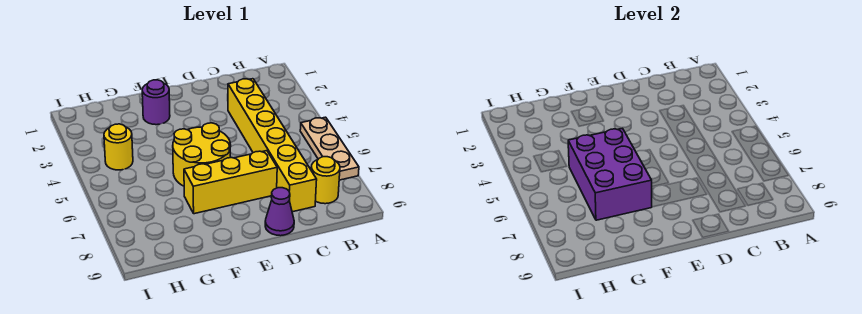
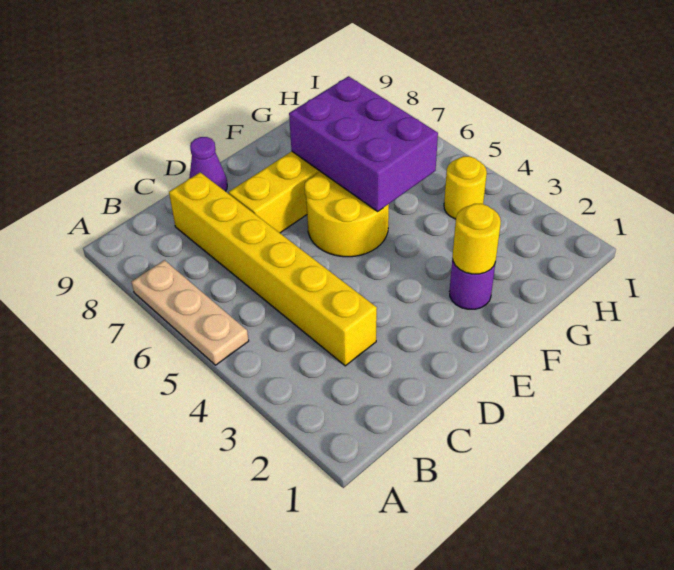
yellow round brick B8 level 1 -> yellow round brick F2 level 2

